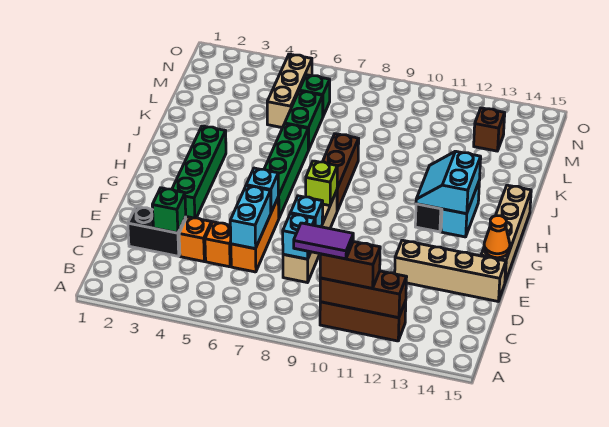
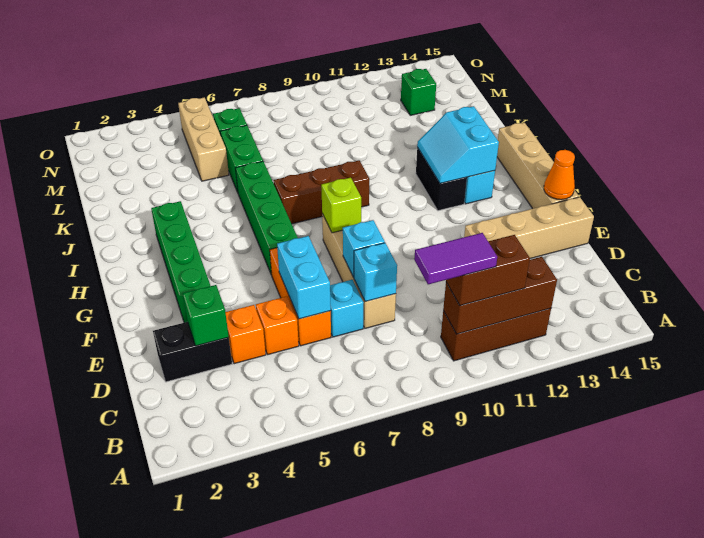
cyan brick F6 level 2 -> cyan brick D7 level 1
brown brick H8:J8 level 1 -> brown brick I7:I9 level 1
brown brick M13 level 1 -> green brick M13 level 1

